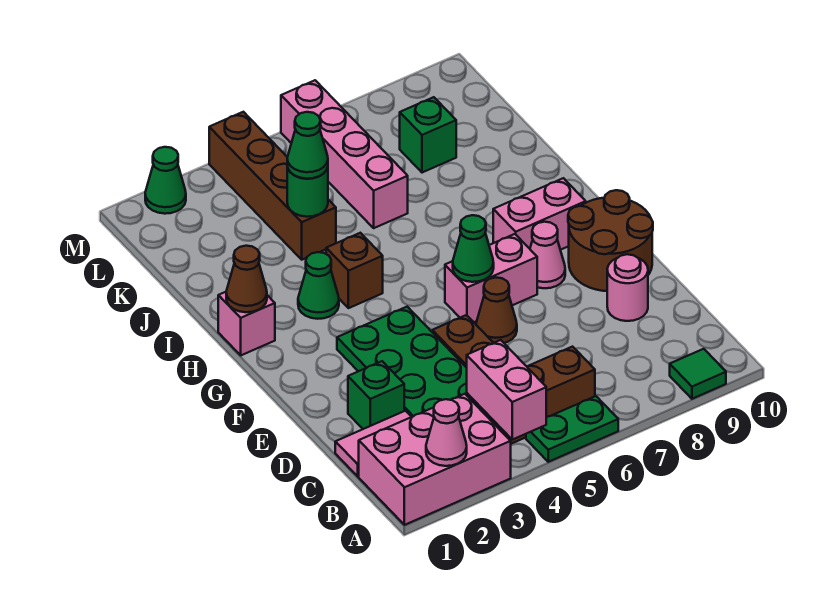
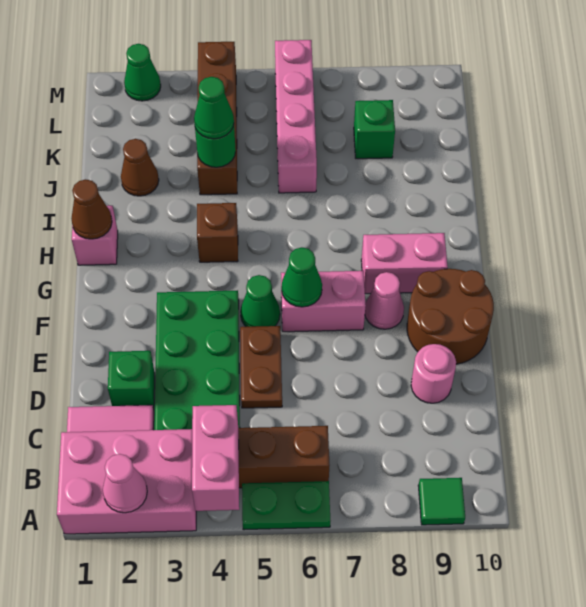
brown cone E6 level 1 -> brown cone J2 level 1
green cone H3 level 1 -> green cone F5 level 1

